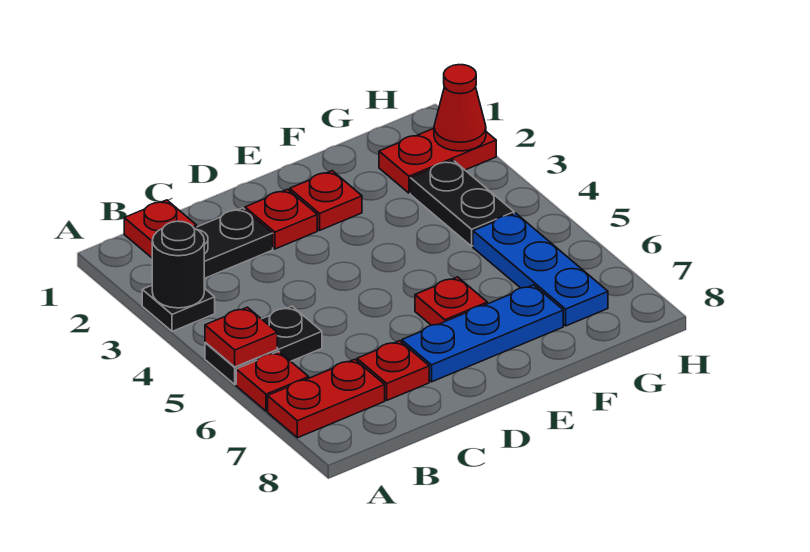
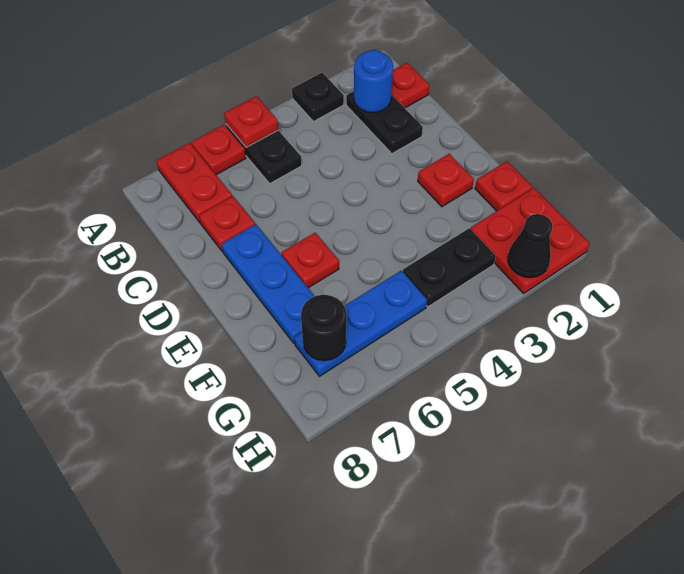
black round brick A3 level 2 -> black round brick G7 level 2
none -> blue round brick B2 level 2
red plate D2 level 1 -> red plate F1 level 1
red plate G2:H2 level 1 -> red plate G1:H2 level 1
red cone H2 level 2 -> black cone H2 level 2

